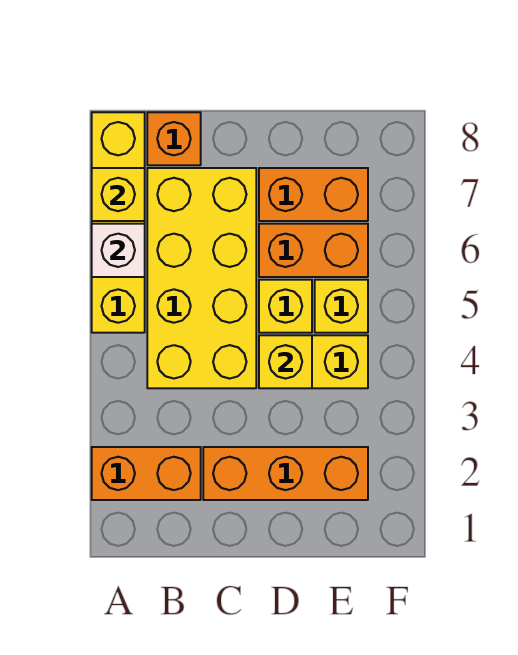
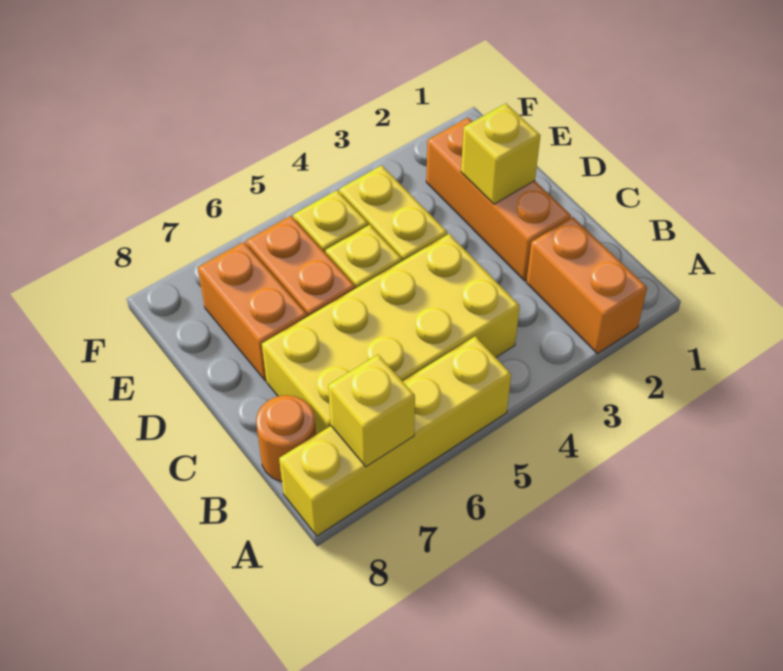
white brick A6 level 2 -> none
orange brick B8 level 1 -> orange round brick B8 level 1
yellow brick D4 level 2 -> yellow brick D2 level 2

